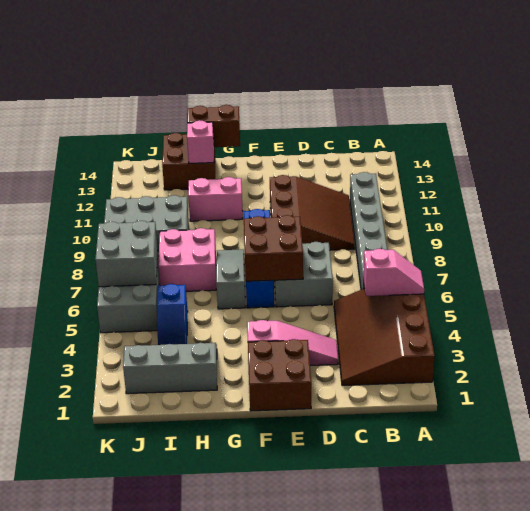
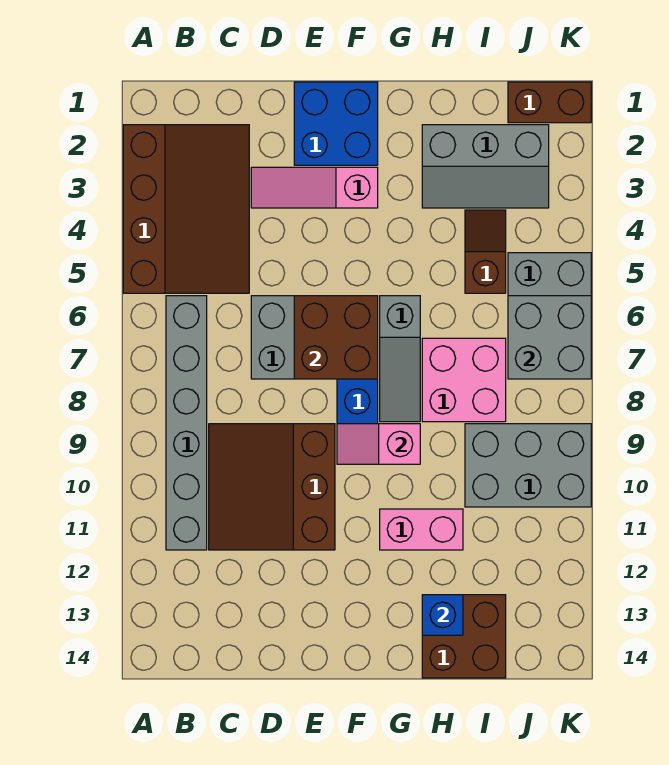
pink slope A5:B5 level 2 top B -> pink slope F9:G9 level 2 top G
brown brick E1:F2 level 1 -> blue brick E1:F2 level 1
brown brick G14:H14 level 2 -> brown brick J1:K1 level 1
pink brick H13 level 2 -> blue brick H13 level 2
blue slope I4:I5 level 1 top 5 -> brown slope I4:I5 level 1 top 5

